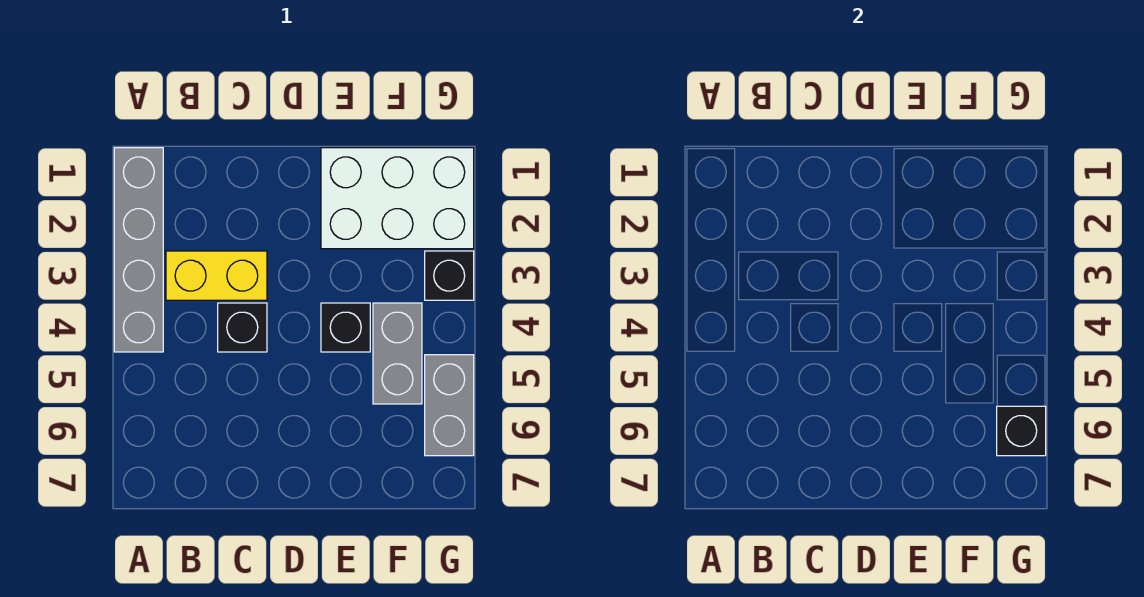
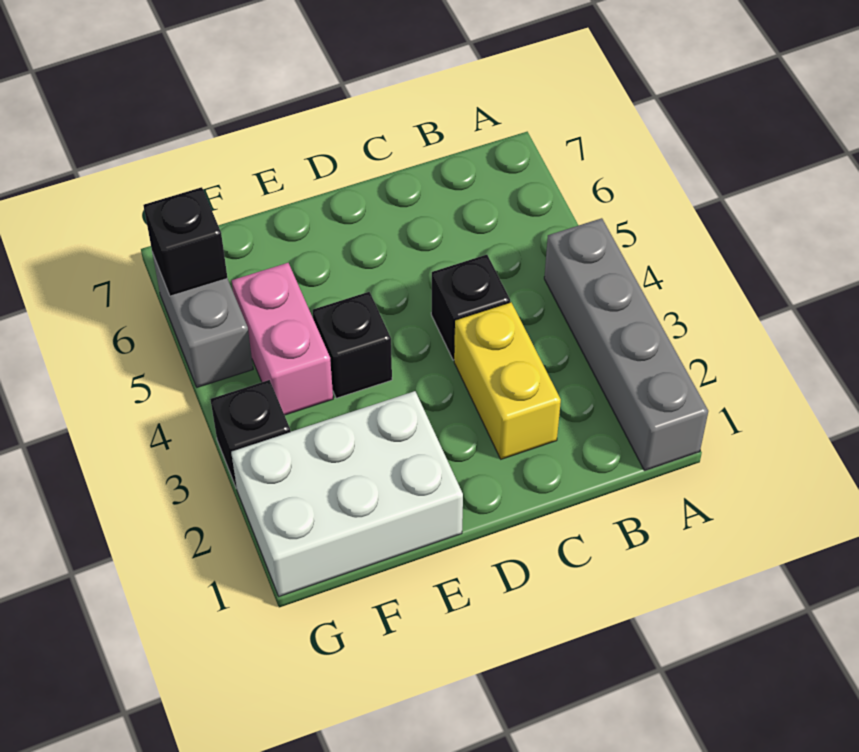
yellow brick B3:C3 level 1 -> yellow brick C2:C3 level 1
grey brick F4:F5 level 1 -> pink brick F4:F5 level 1

